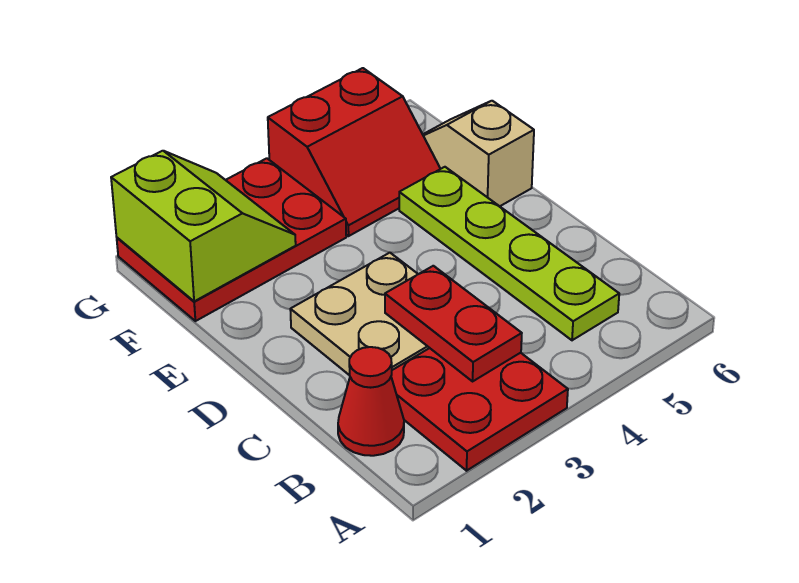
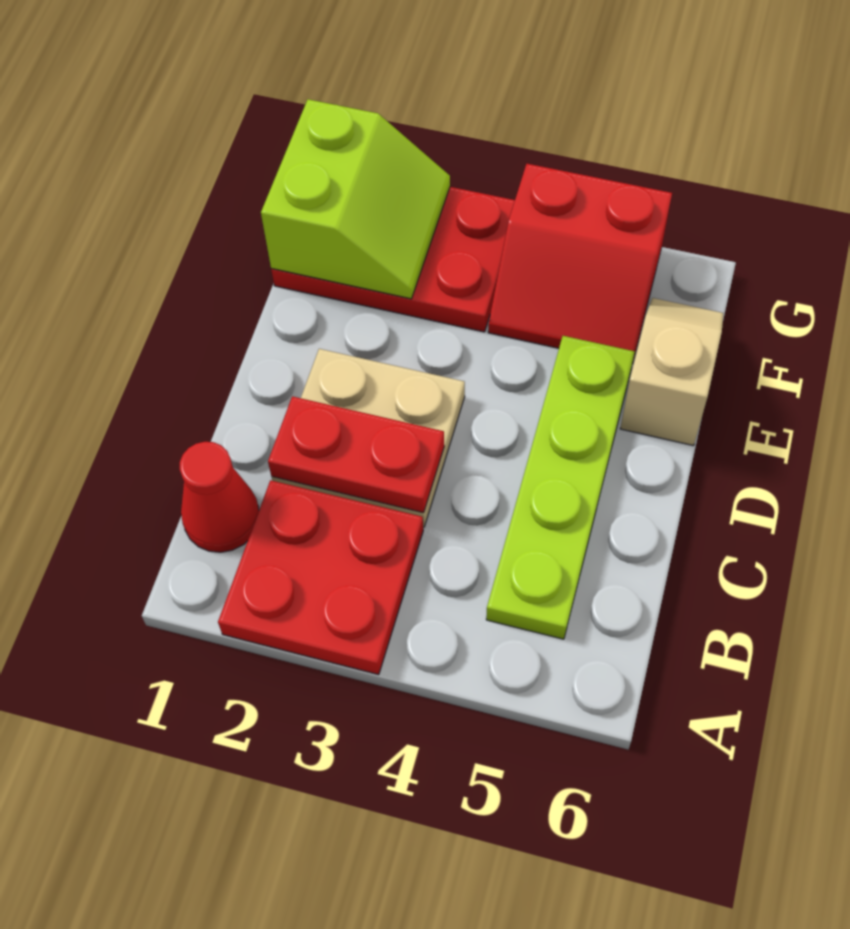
red plate B3:C3 level 2 -> red plate C2:C3 level 2

